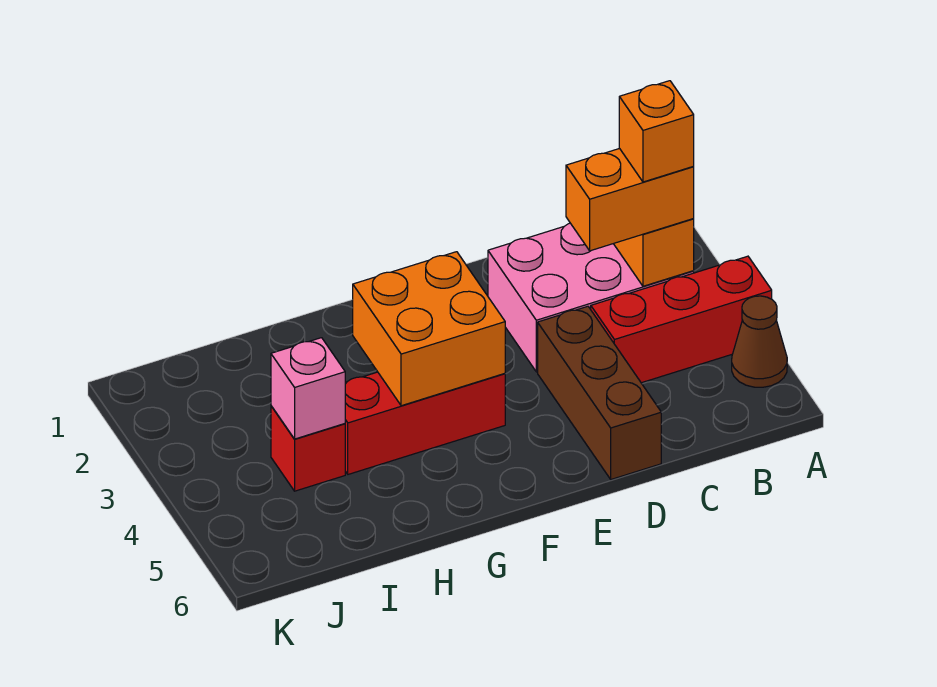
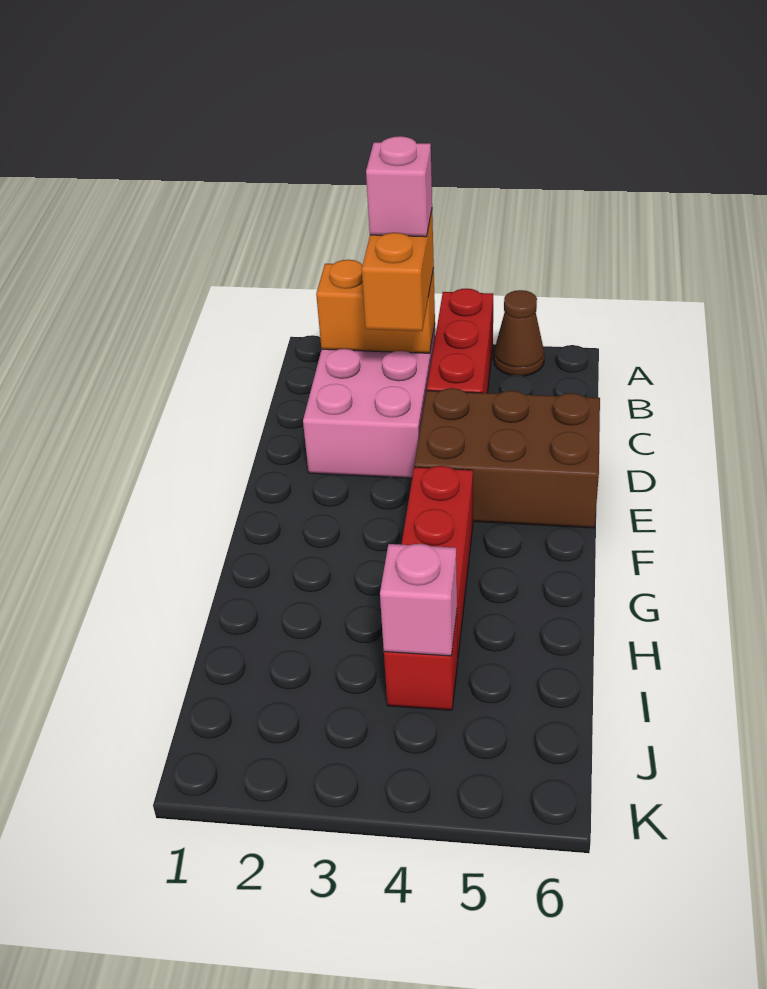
orange brick B3 level 4 -> pink brick B3 level 4
brown brick D4:D6 level 1 -> brown brick D4:E6 level 1
orange brick F3:G4 level 2 -> none

